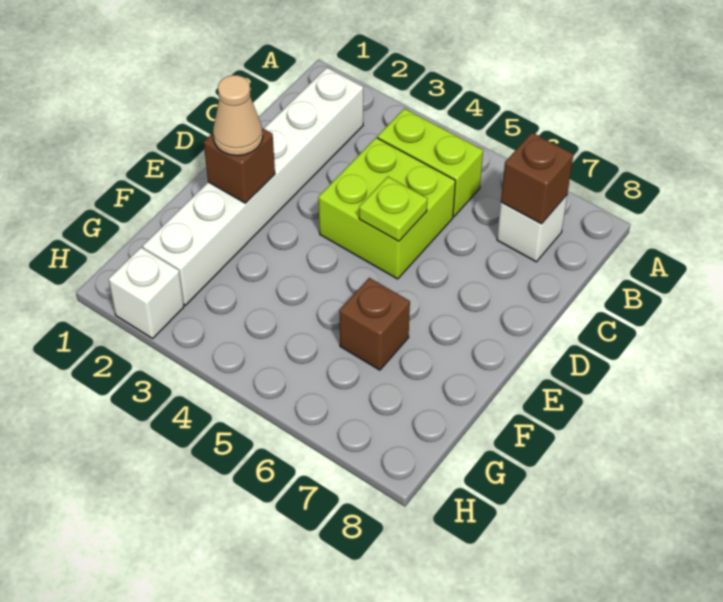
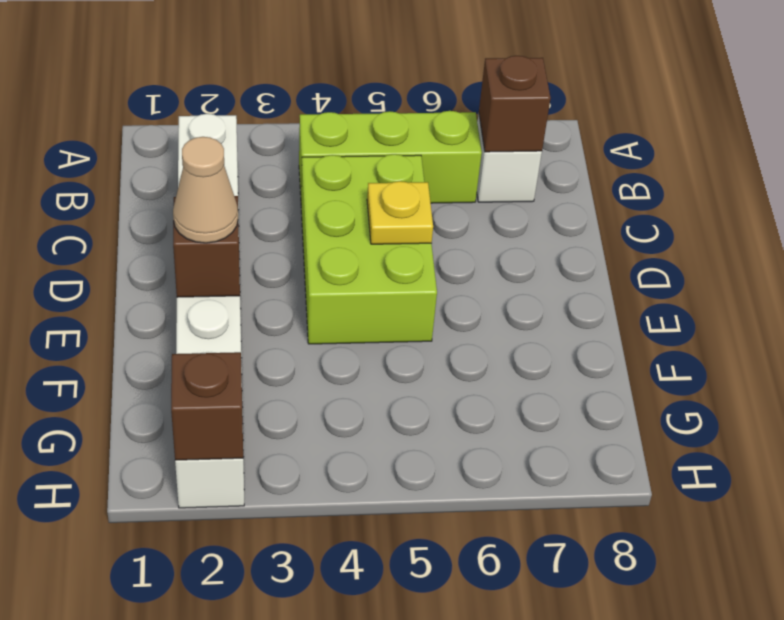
lime brick B4:B5 level 1 -> lime brick B4:B6 level 1
lime brick C4:D5 level 1 -> lime brick C4:E5 level 1
lime plate D5 level 2 -> yellow plate D5 level 2
brown brick F6 level 1 -> brown brick H2 level 2

